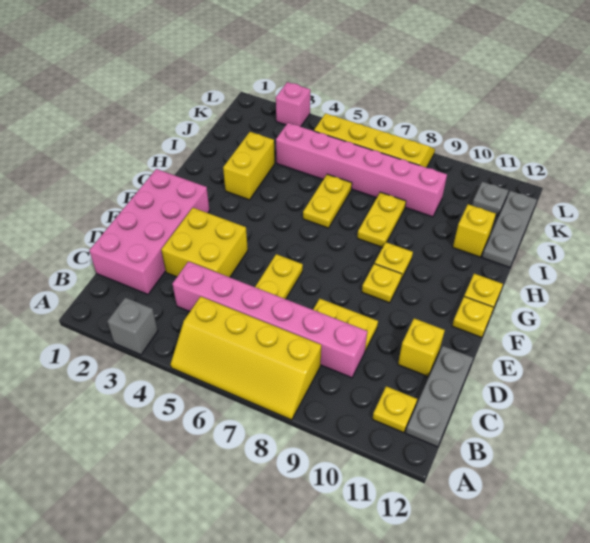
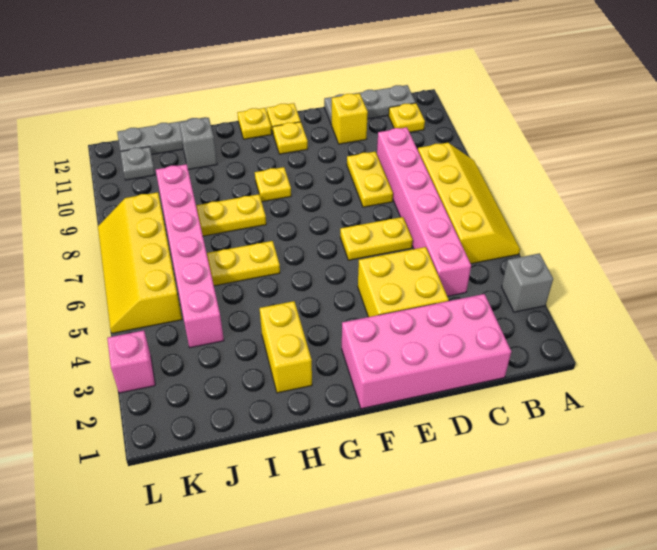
yellow plate F9 level 1 -> yellow plate F11 level 1
yellow brick H3:I3 level 1 -> yellow brick H2:H3 level 1
yellow brick I11 level 1 -> grey brick I11 level 1

